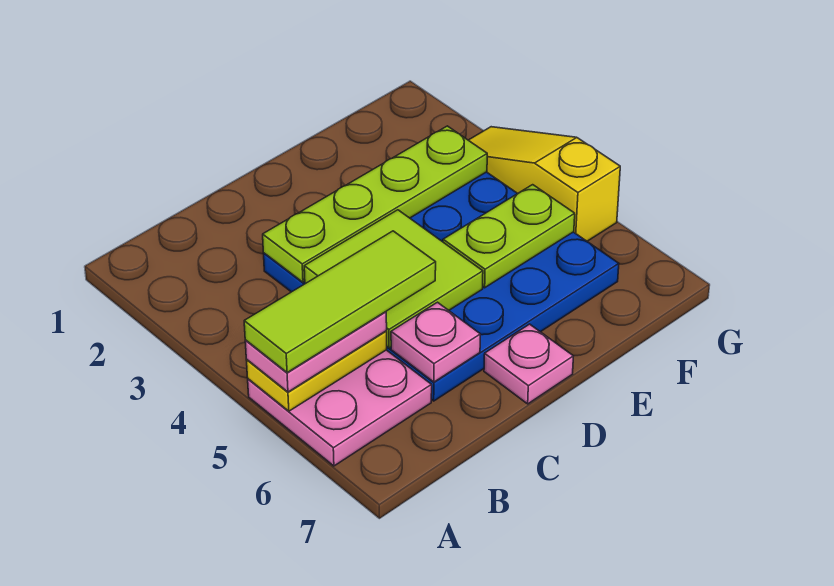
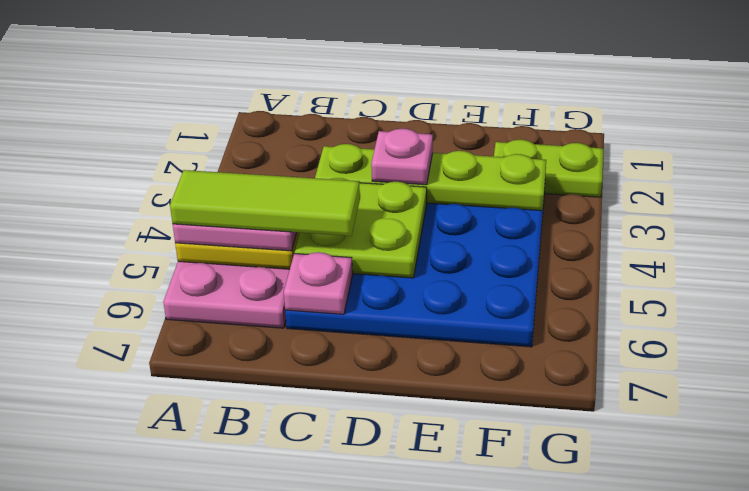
lime tile C4:D5 level 2 -> lime plate C4:D5 level 2
pink plate D7 level 1 -> pink plate D3 level 3
lime plate E5:F5 level 2 -> lime plate F2:G2 level 1
yellow slope G3:G5 level 1 top 5 -> none

